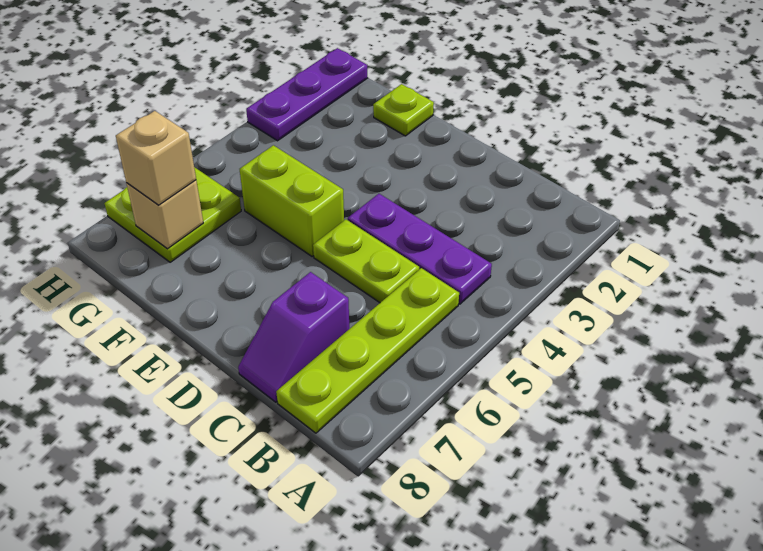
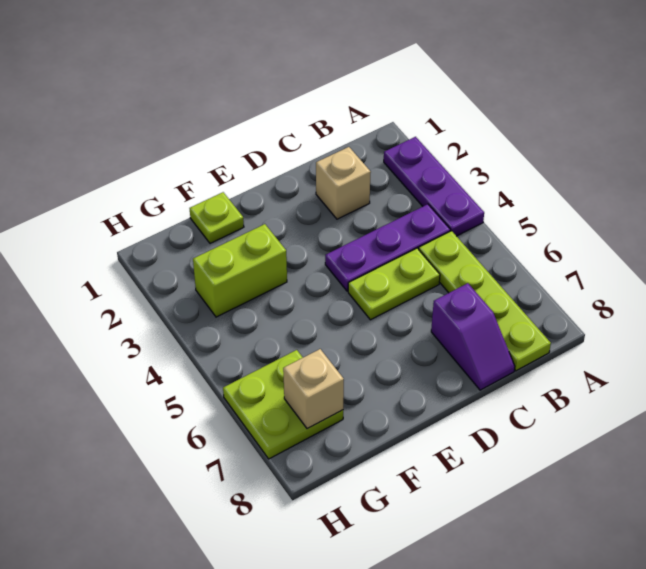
lime brick E5:F5 level 1 -> lime brick F3:G3 level 1
tan brick G7 level 3 -> tan brick C2 level 1
purple plate H1:H3 level 1 -> purple plate A2:A4 level 1

